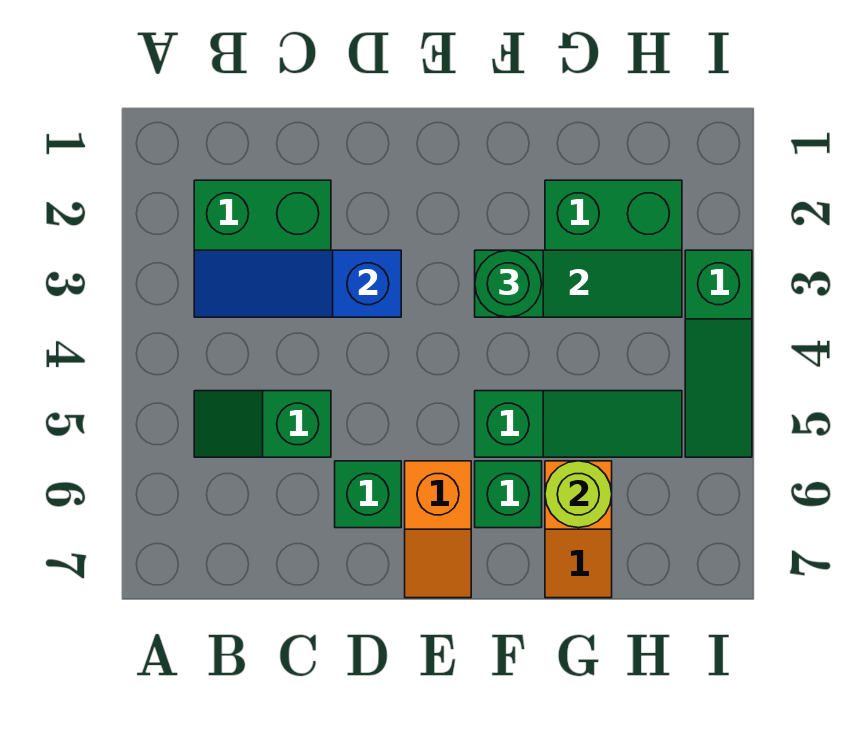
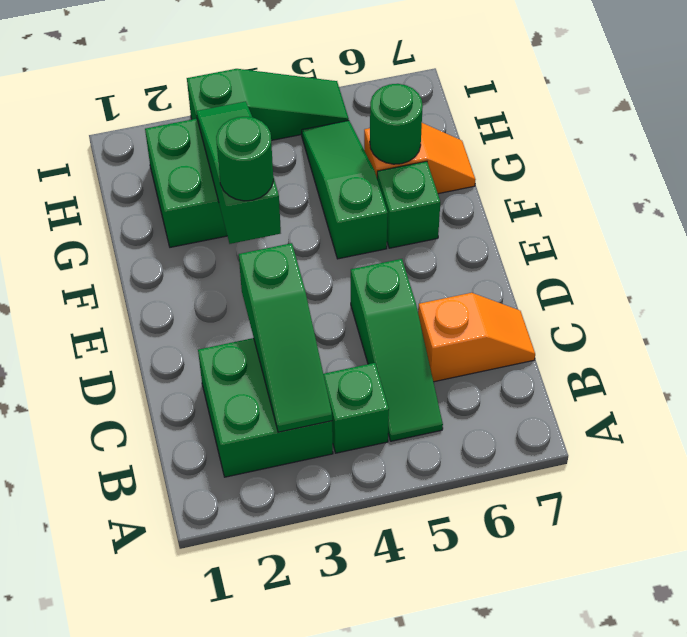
blue slope B3:D3 level 2 top D -> green slope B3:D3 level 2 top D
green slope B5:C5 level 1 top C -> green slope B5:D5 level 1 top D
green brick D6 level 1 -> green brick B4 level 1
orange slope E6:E7 level 1 top 6 -> orange slope C6:C7 level 1 top 6
lime round brick G6 level 2 -> green round brick G6 level 2

